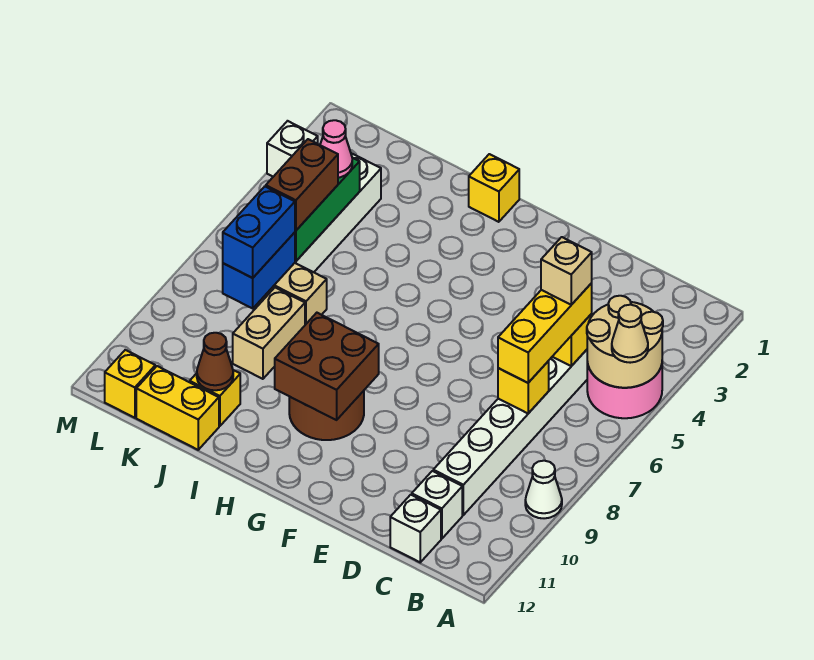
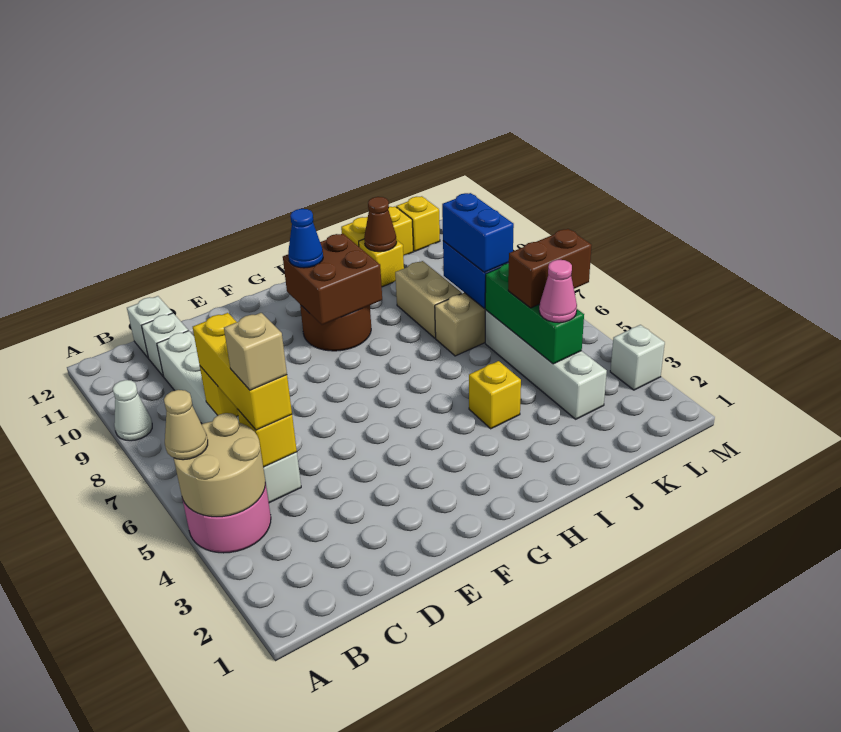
none -> blue cone G10 level 3
yellow brick H1 level 1 -> yellow brick I4 level 1
brown brick K5:K6 level 3 -> brown brick K5:L5 level 3

